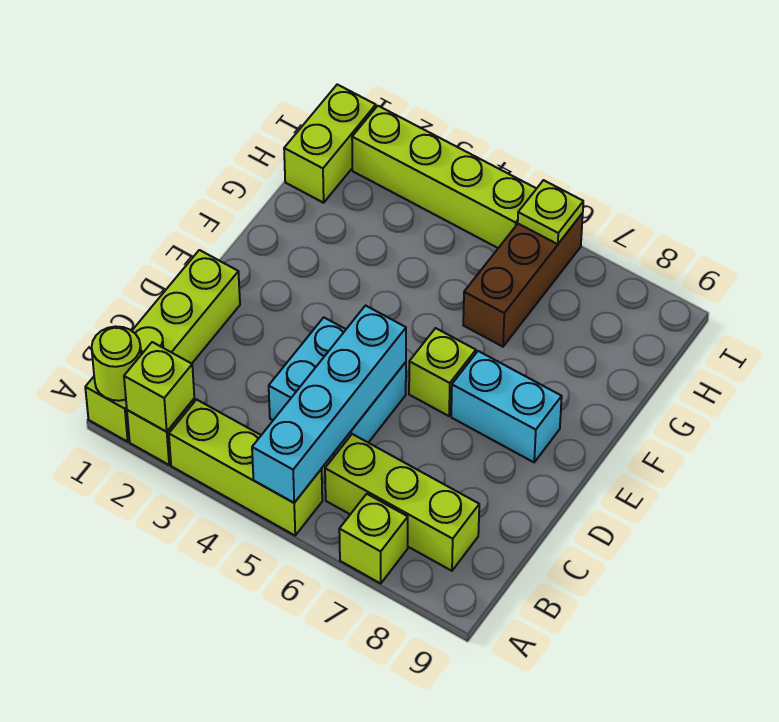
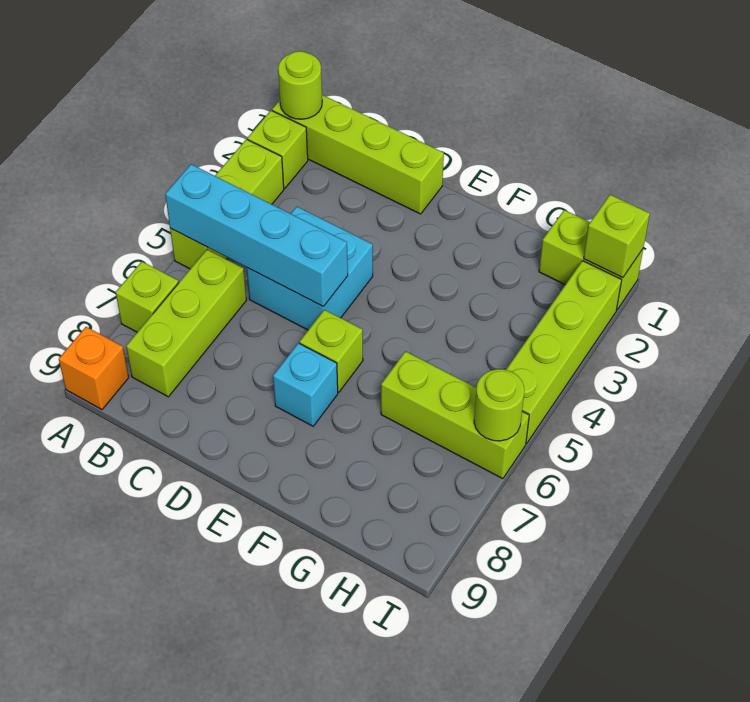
lime brick A2 level 2 -> lime brick I1 level 2
none -> orange brick A9 level 1
cyan brick E7:E8 level 1 -> cyan brick E7 level 1
brown brick G6:I6 level 1 -> lime brick G6:I6 level 1
lime plate I6 level 2 -> lime round brick I6 level 2

